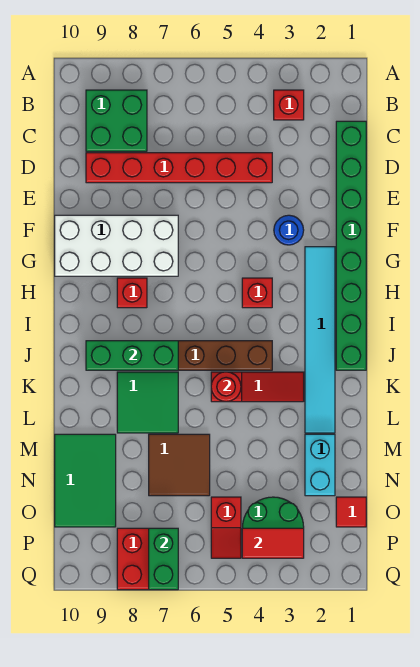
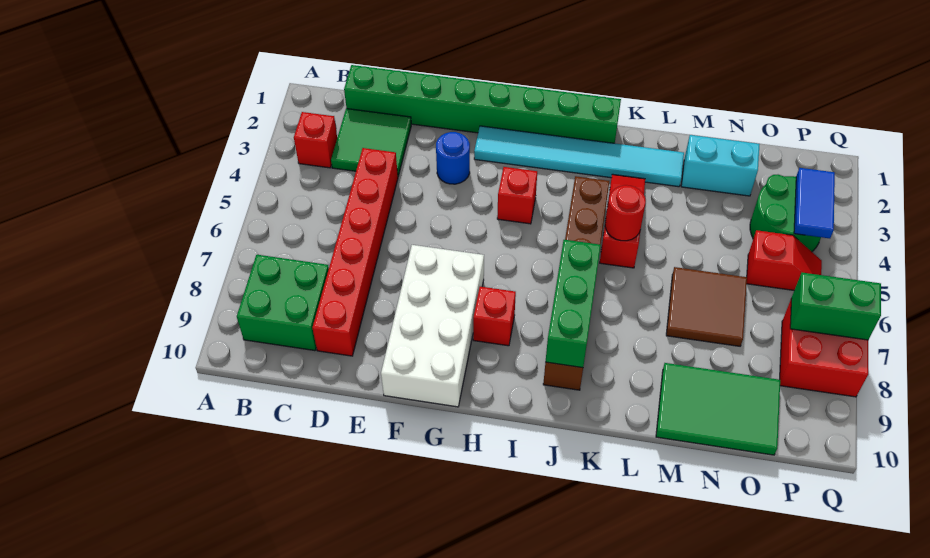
green tile K7:L8 level 1 -> green tile C2:D3 level 1
red tile O1 level 1 -> none
red tile P3:P4 level 2 -> blue tile P3:P4 level 2

